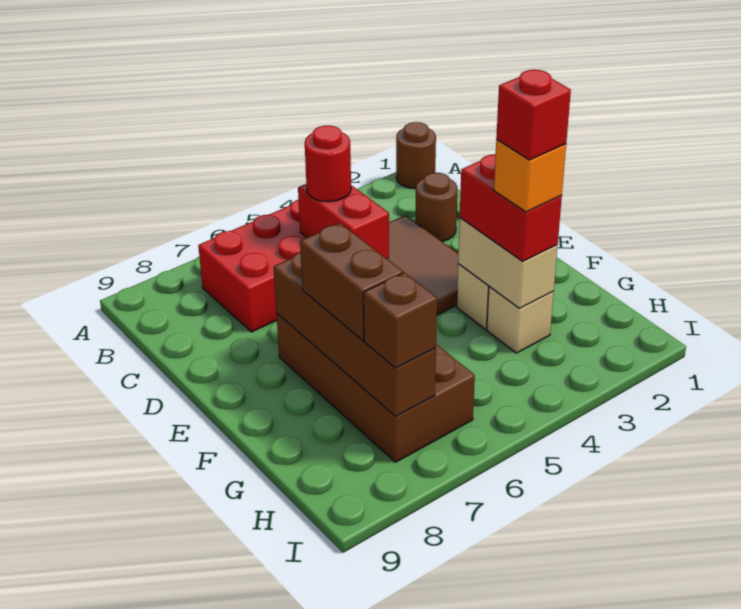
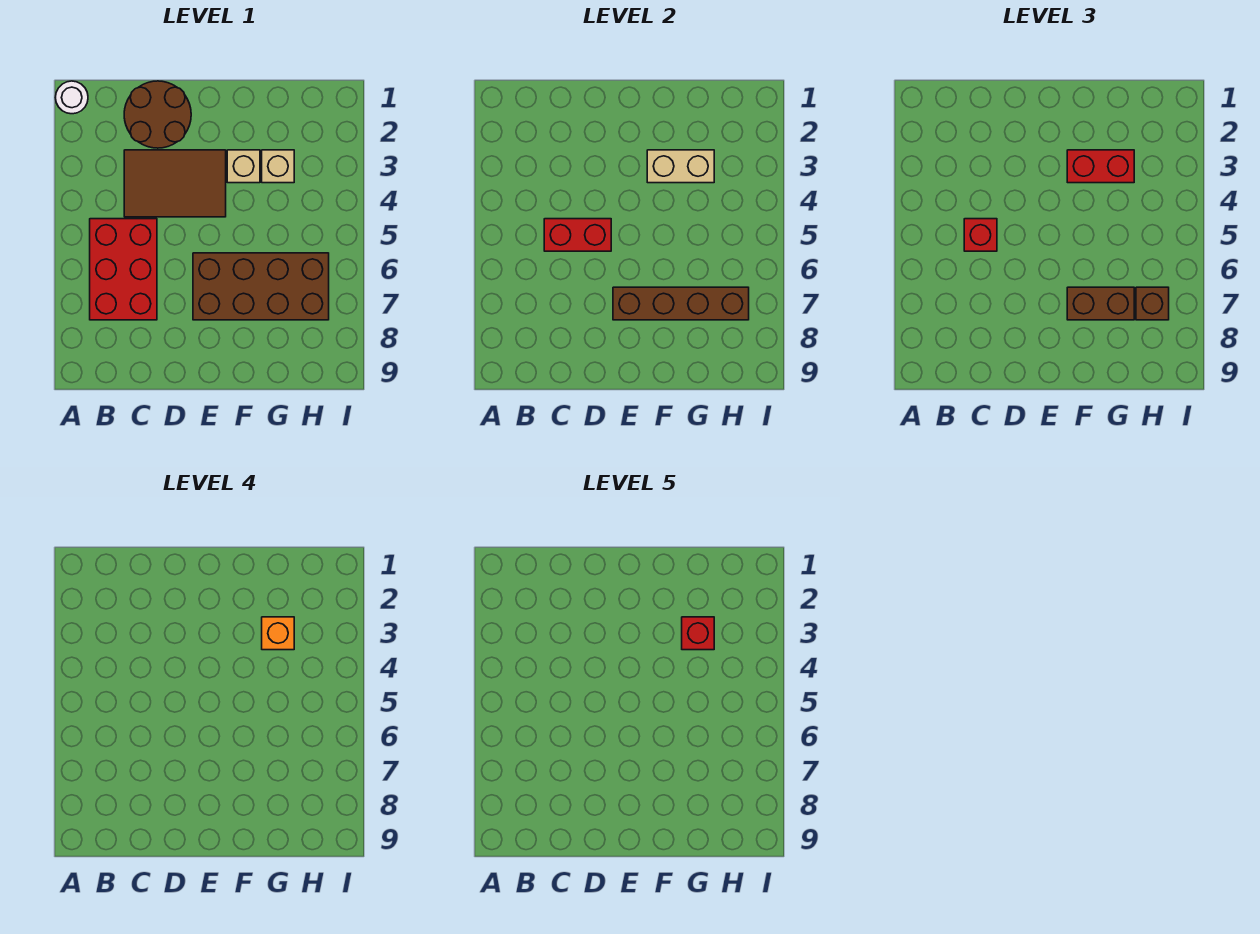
brown round brick A1 level 1 -> white round brick A1 level 1
brown round brick C2 level 1 -> brown round brick C1:D2 level 1
red round brick C5 level 3 -> red brick C5 level 3

